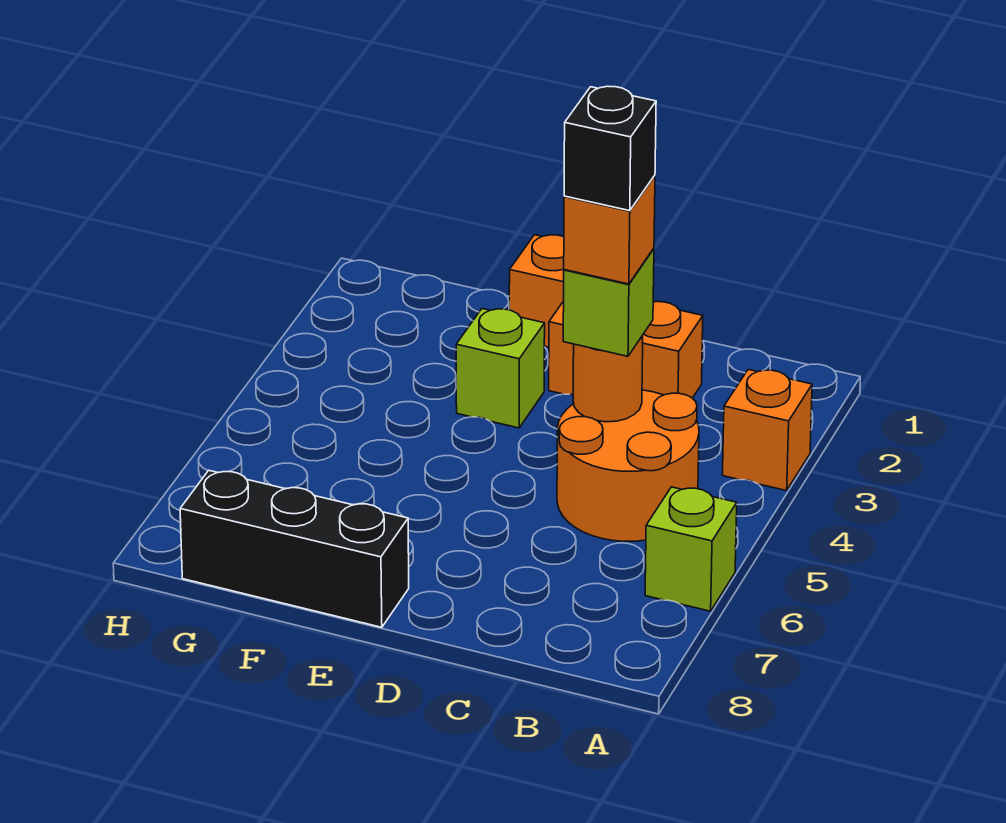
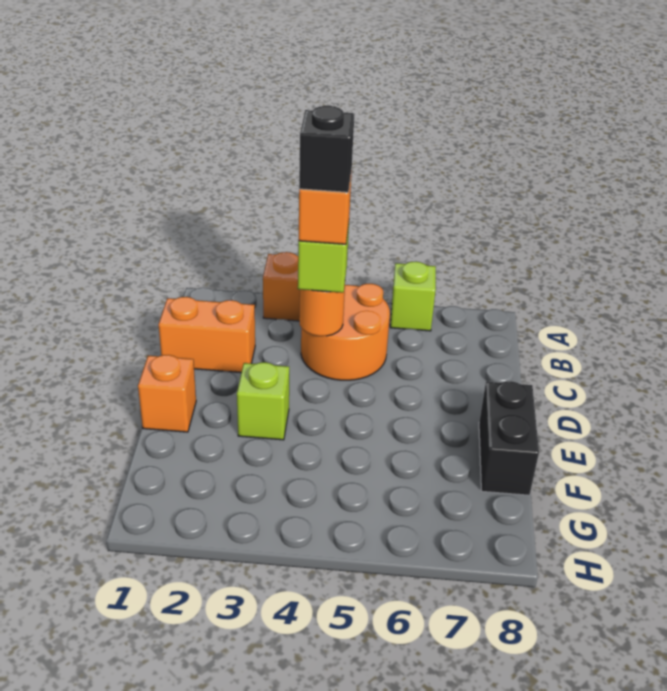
orange brick C2:D2 level 1 -> orange brick C1:C2 level 1
black brick E8:G8 level 1 -> black brick E8:F8 level 1

